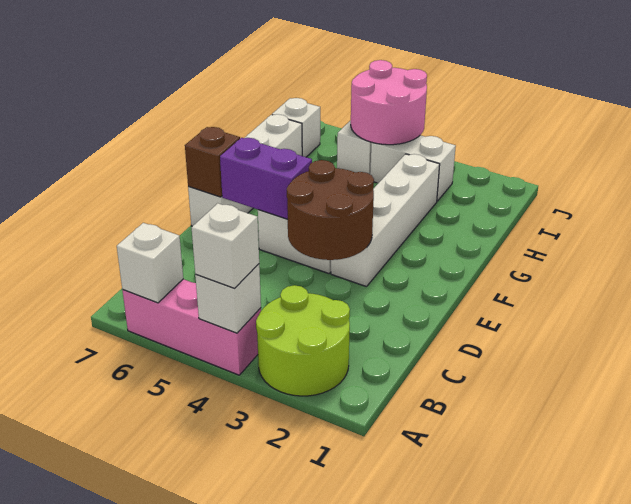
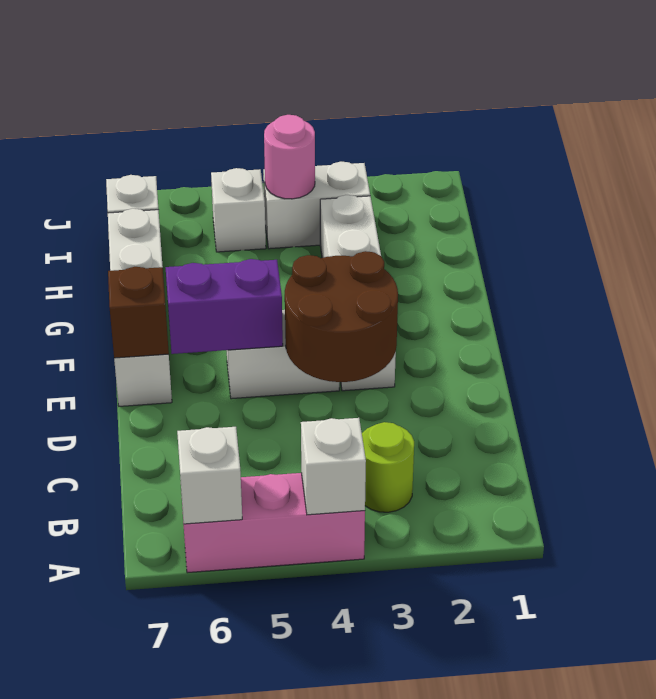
lime round brick A2:B3 level 1 -> lime round brick B3 level 1
white brick A4 level 3 -> none
pink round brick I4:J5 level 2 -> pink round brick I4 level 2

